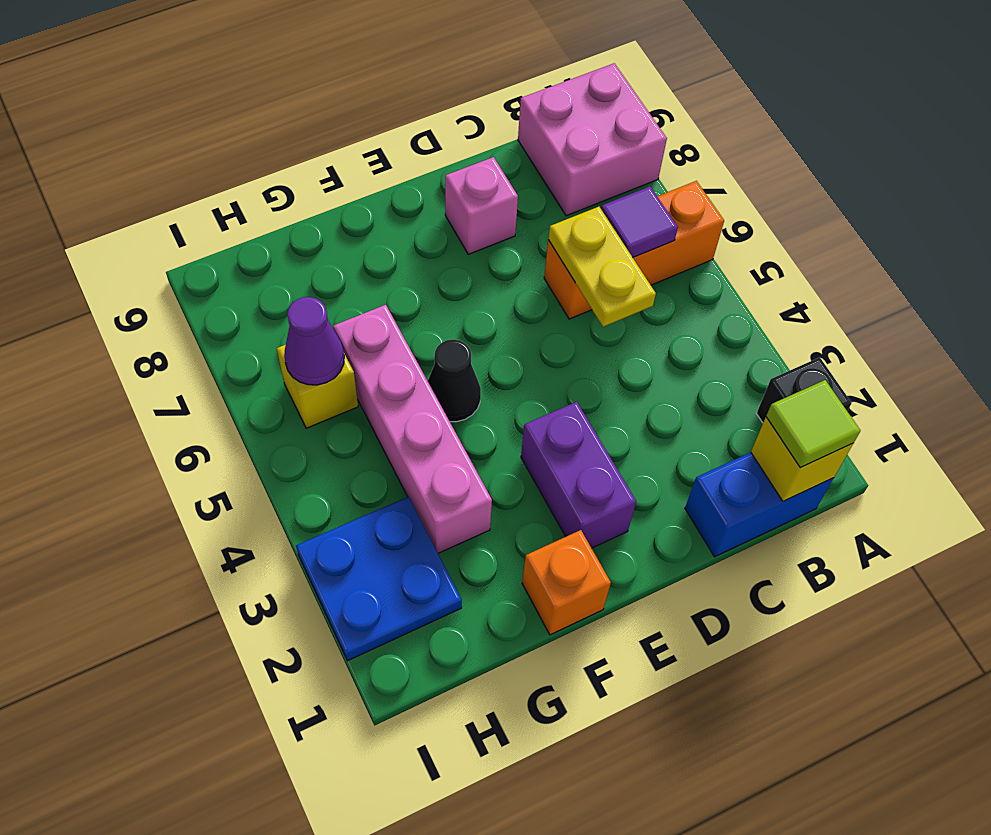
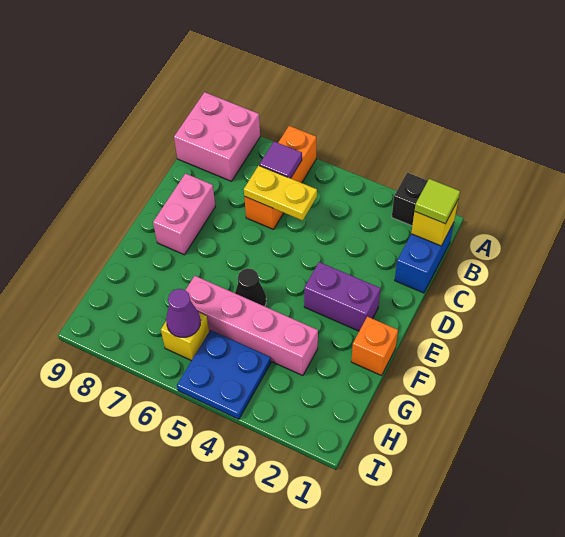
pink brick D8 level 1 -> pink brick D8:E8 level 1
blue plate H2:I3 level 1 -> blue plate H4:I5 level 1

